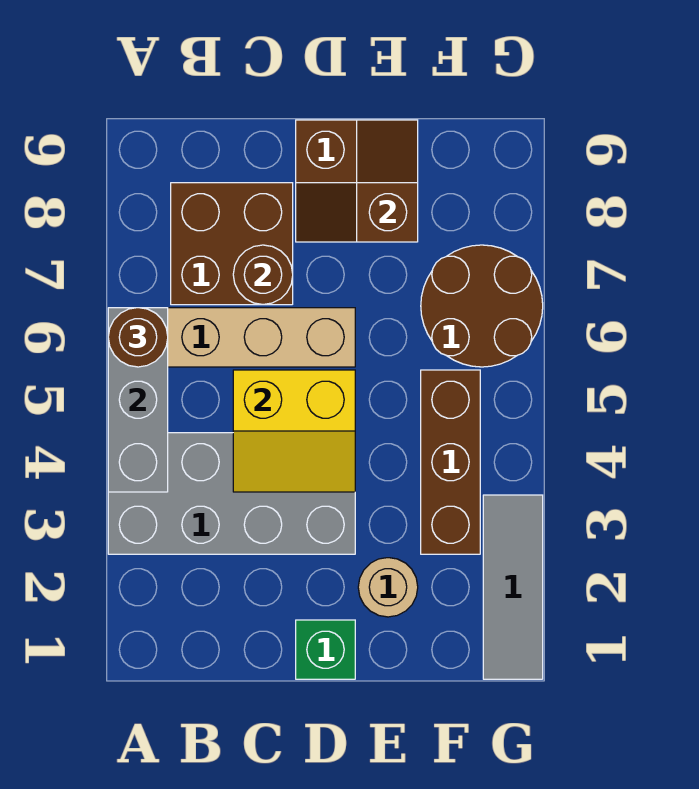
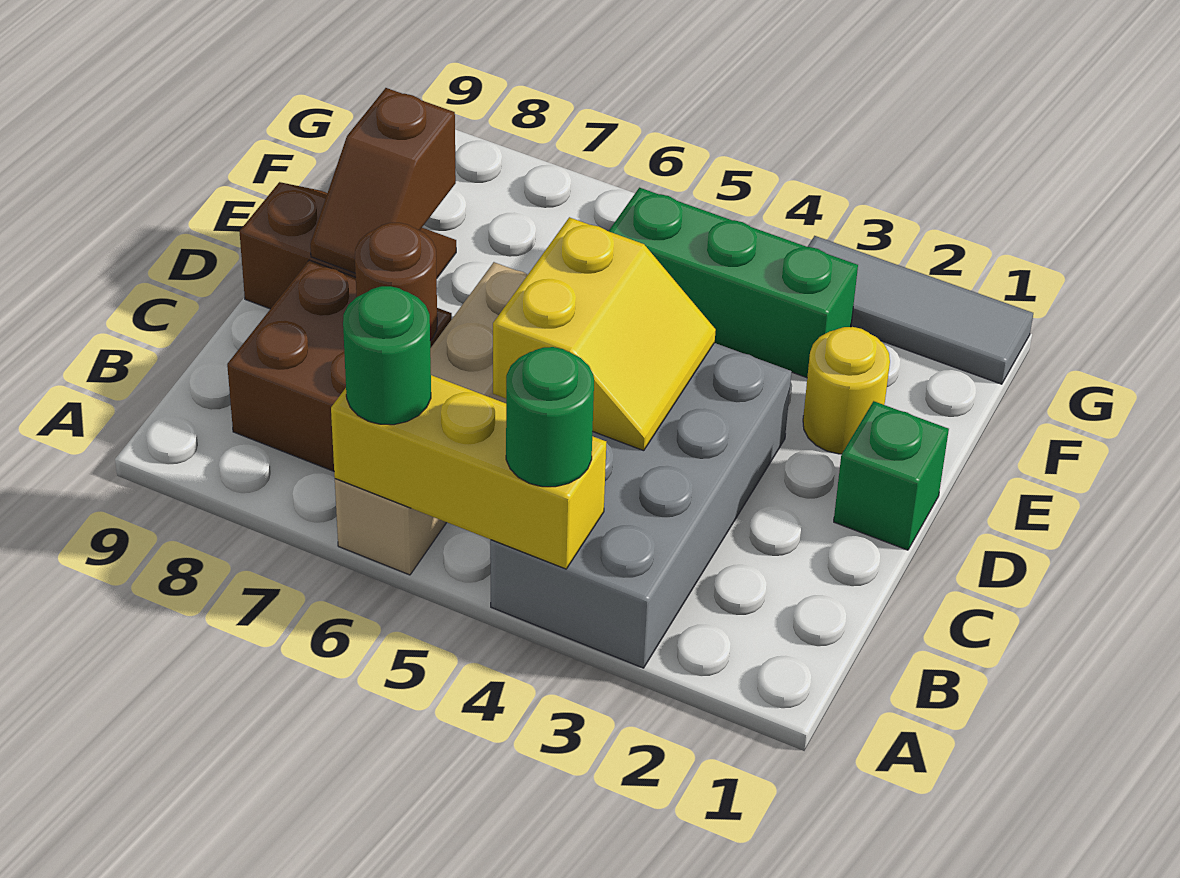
grey brick A4:A6 level 2 -> yellow brick A4:A6 level 2
none -> green round brick A4 level 3
brown round brick A6 level 3 -> green round brick A6 level 3
tan round brick E2 level 1 -> yellow round brick E2 level 1
brown brick F3:F5 level 1 -> green brick F3:F5 level 1
brown round brick F6:G7 level 1 -> none

